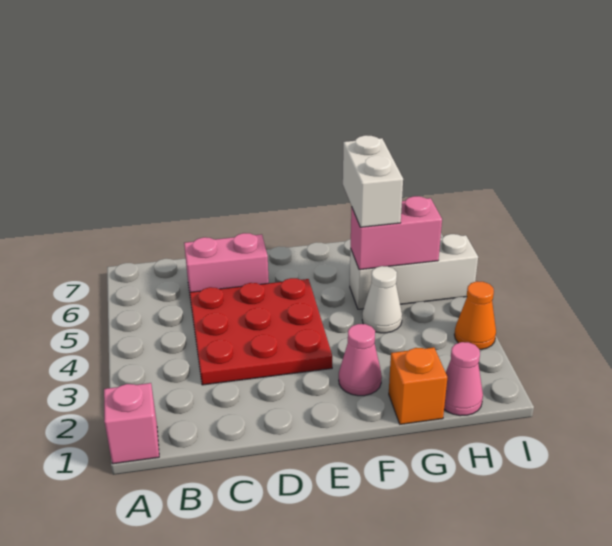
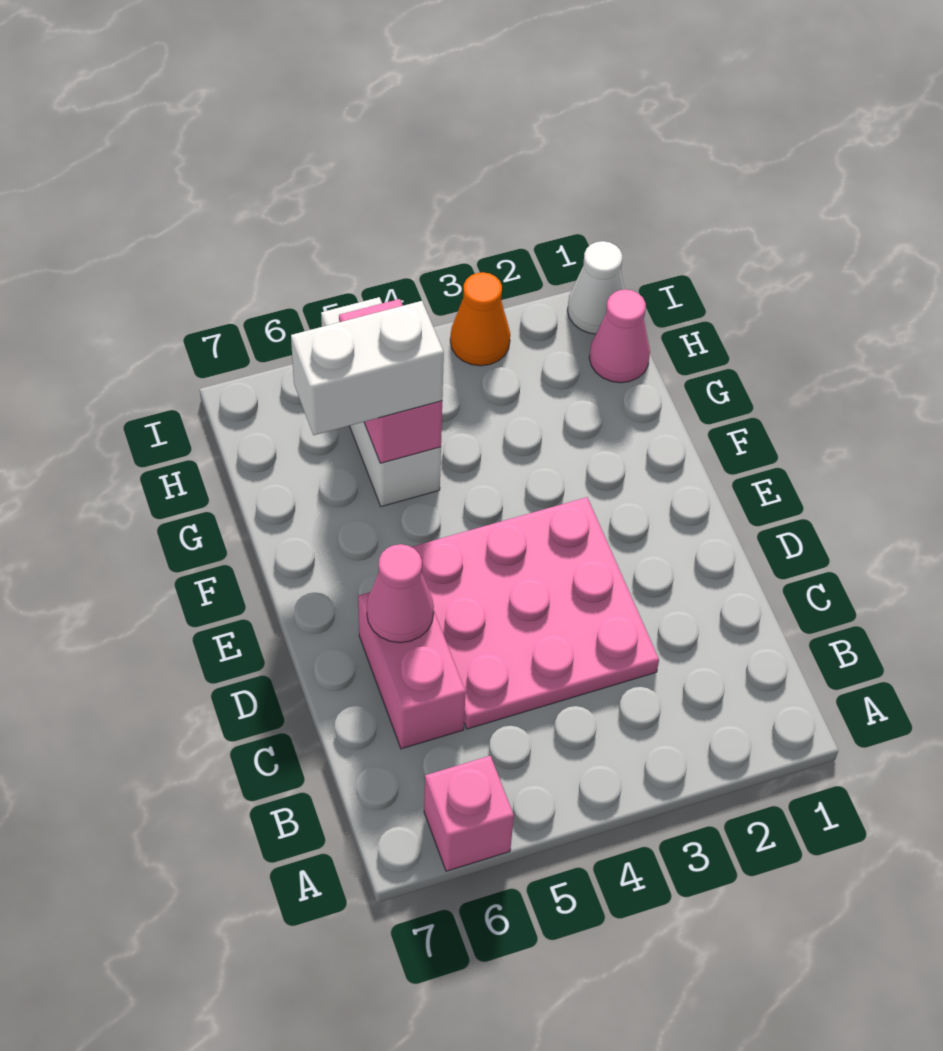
pink brick A1 level 1 -> pink brick A6 level 1
red plate C3:E5 level 1 -> pink plate C3:E5 level 1
pink cone F2 level 1 -> pink cone D6 level 2
orange brick G1 level 1 -> none
white cone G4 level 1 -> white cone I1 level 1

